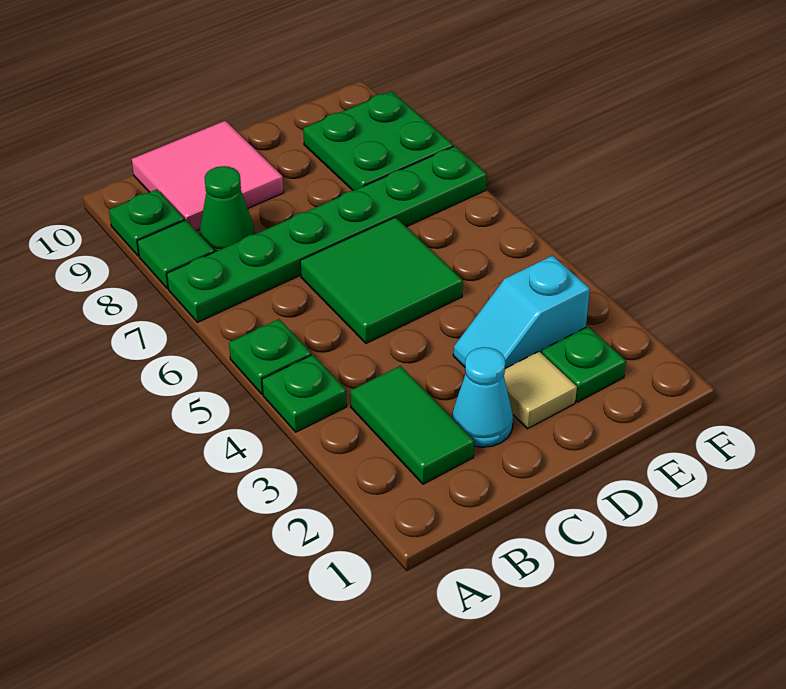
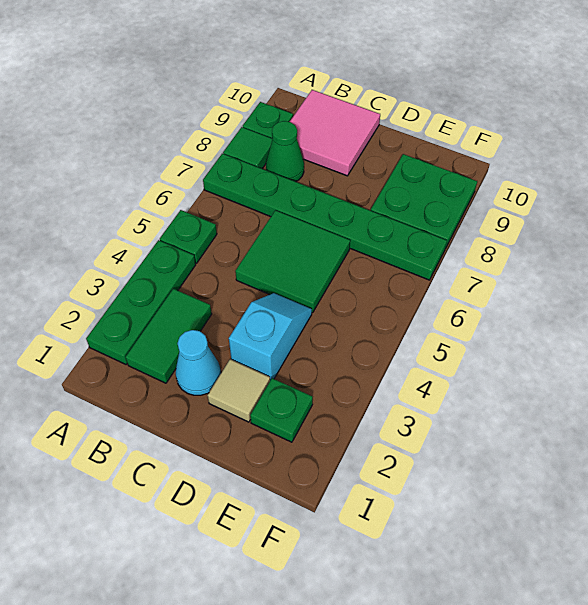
green plate A4 level 1 -> green plate A2:A4 level 1
cyan slope D3:E3 level 1 top E -> cyan slope D3:D4 level 1 top 3

